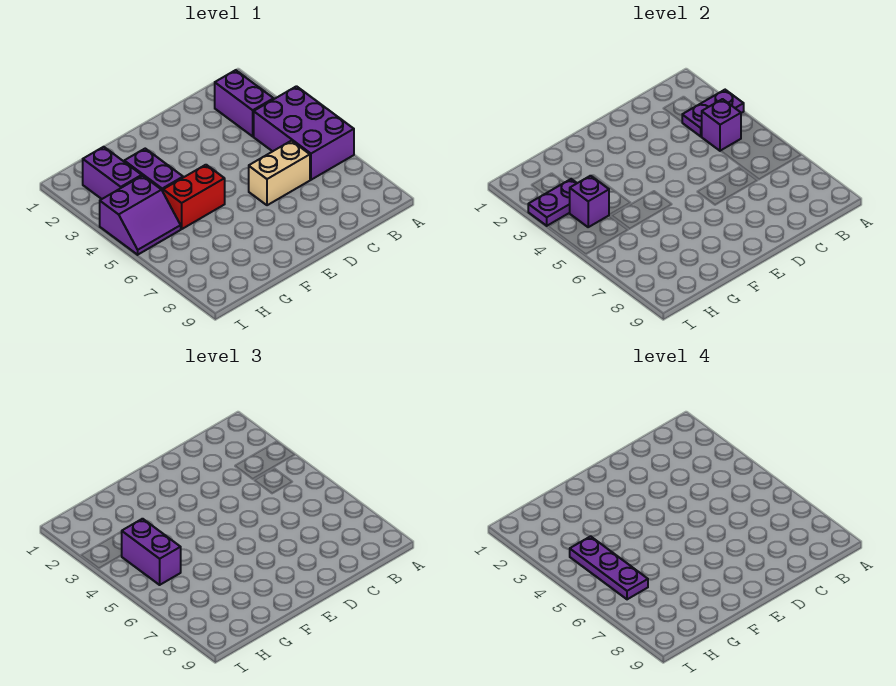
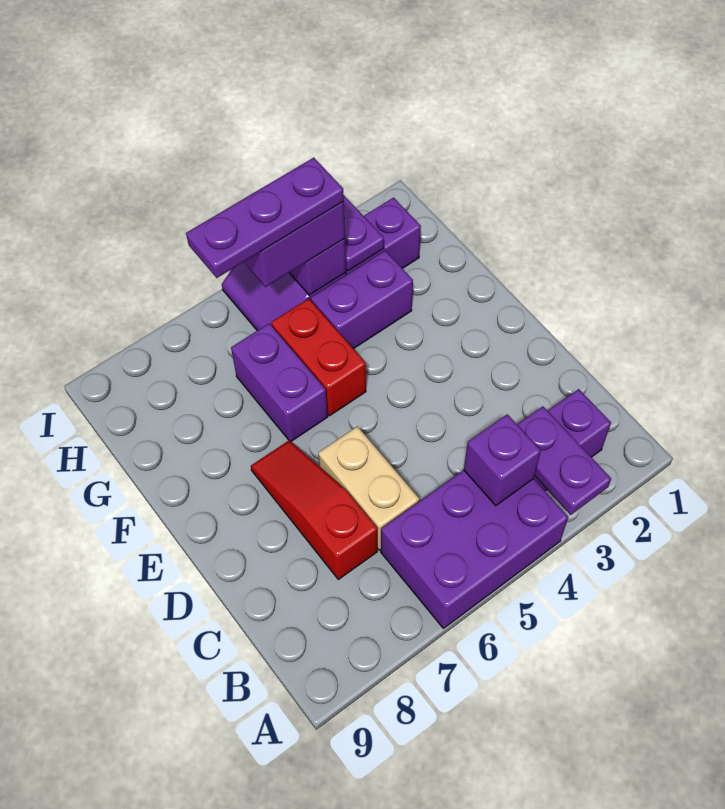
none -> red slope C7:E7 level 1 top C
none -> purple brick F6:G6 level 1

